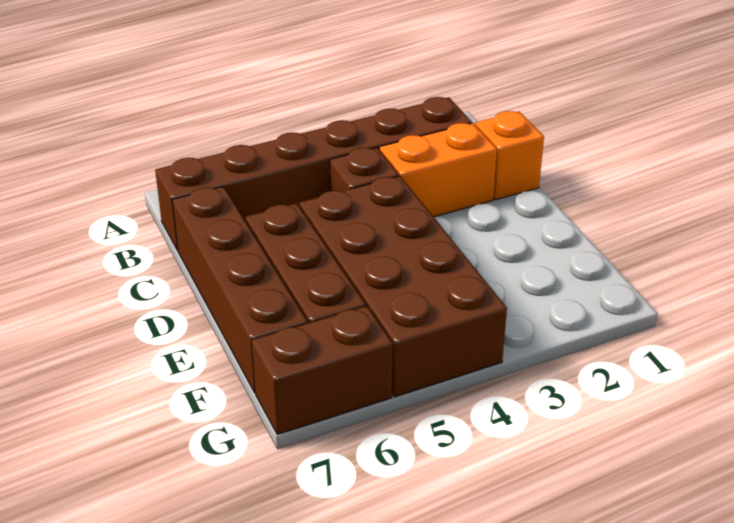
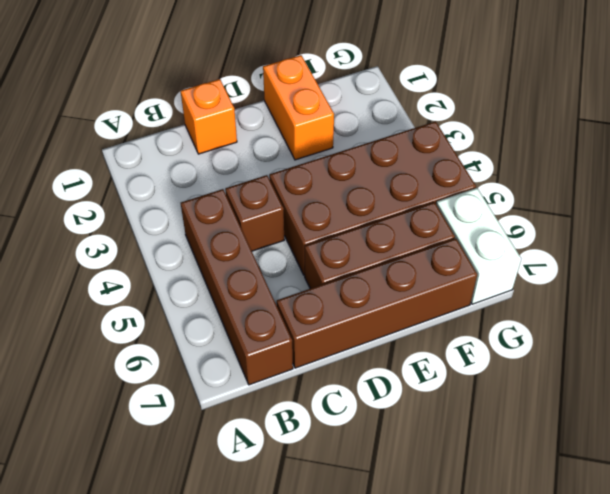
brown brick B2:B7 level 1 -> brown brick B4:B7 level 1
orange brick C2:C3 level 1 -> orange brick E1:E2 level 1
brown brick G6:G7 level 1 -> white brick G6:G7 level 1

